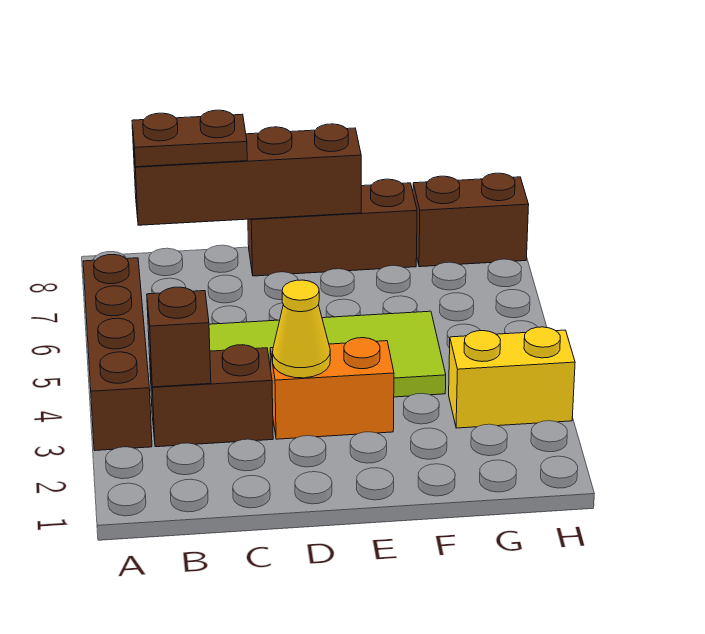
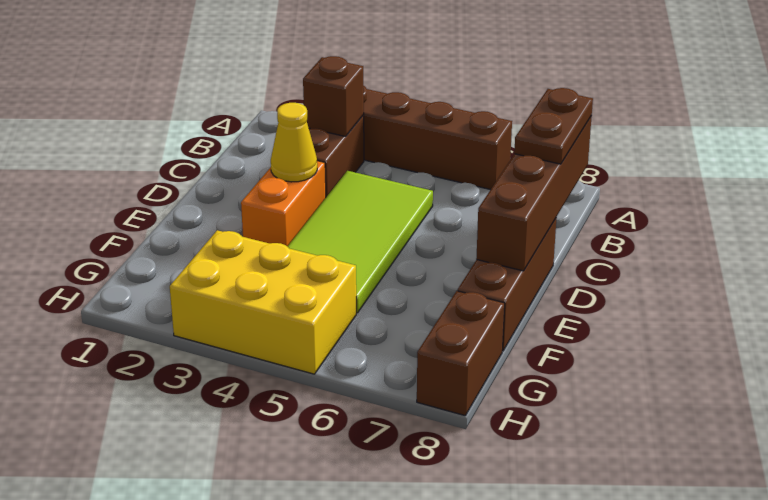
yellow brick G3:H3 level 1 -> yellow brick G3:H5 level 1

